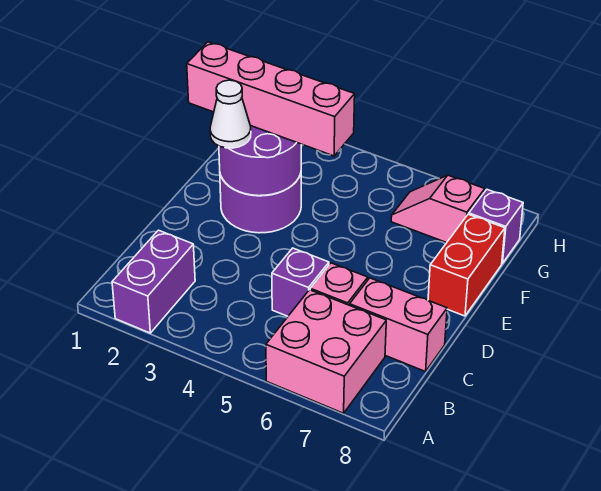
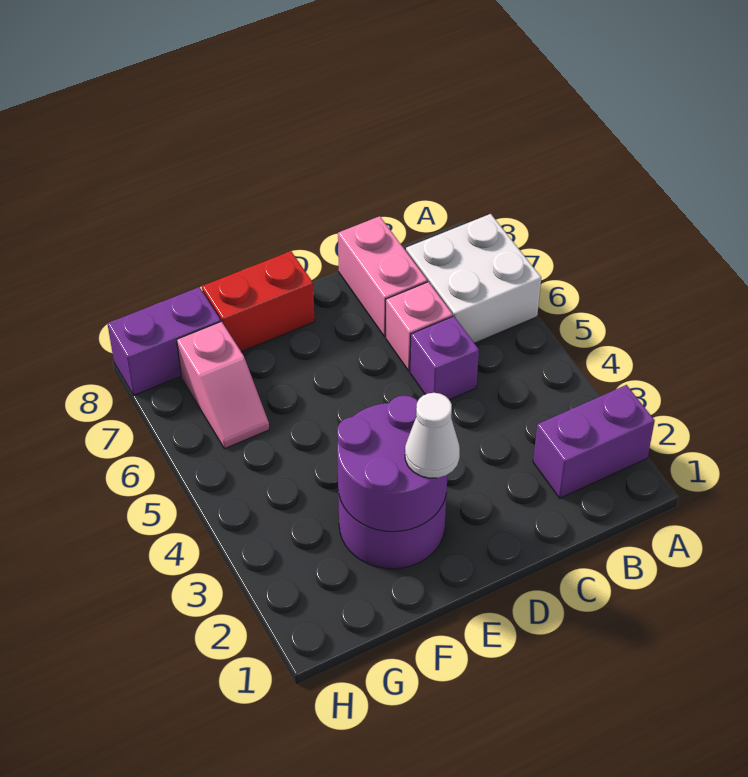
pink brick A6:B7 level 1 -> white brick A6:B7 level 1
pink brick F1:F4 level 3 -> none
purple brick G8 level 1 -> purple brick G8:H8 level 1

